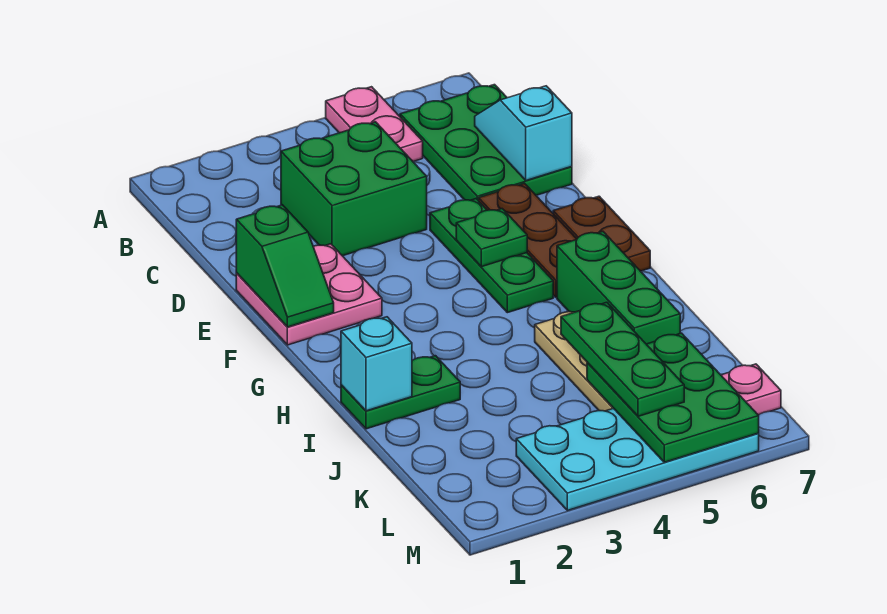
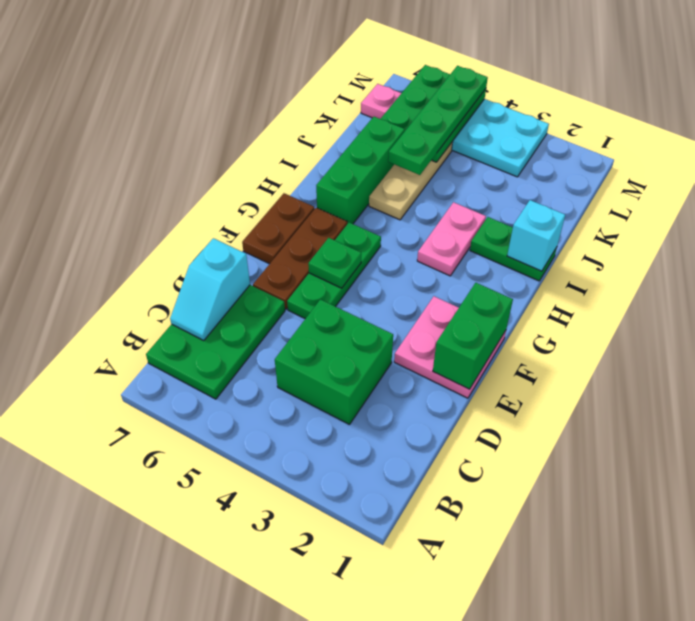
pink plate A5:B5 level 1 -> pink plate H3:I3 level 1
green slope E1:F1 level 2 top E -> green brick E1:F1 level 2
green plate J5:L5 level 3 -> green plate J5:M5 level 3

